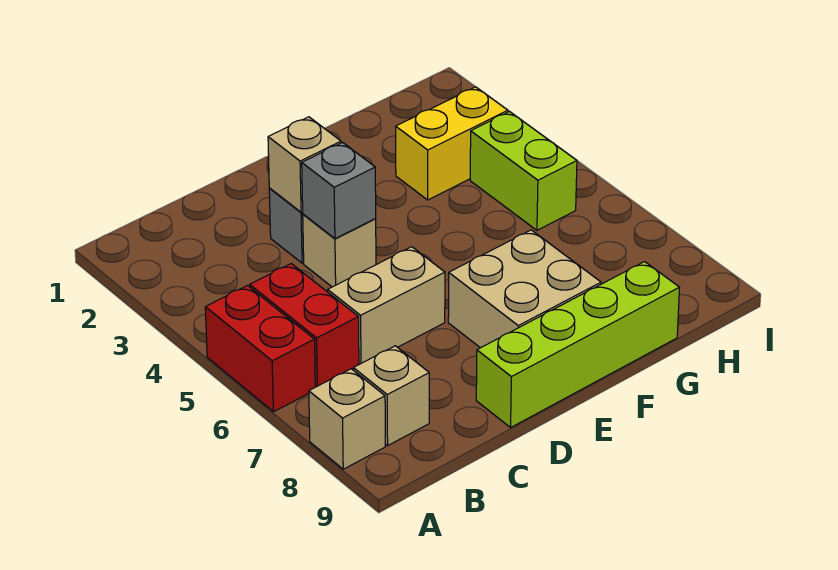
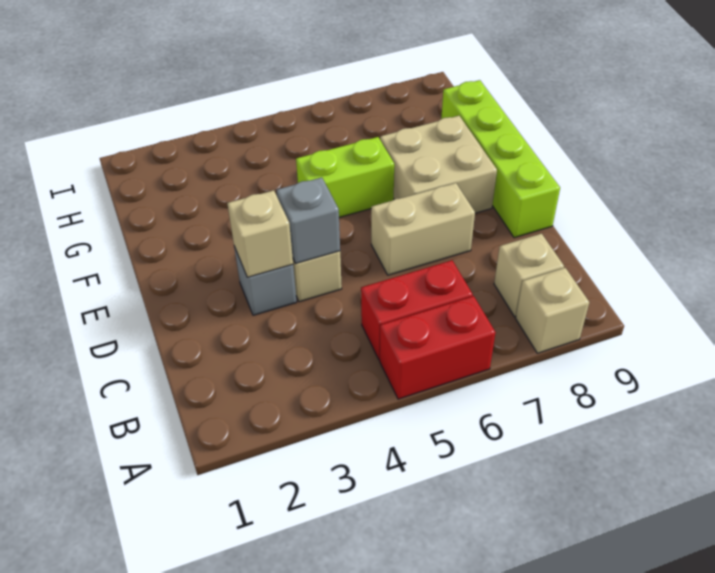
tan brick C6:D6 level 1 -> tan brick D6:D7 level 1
yellow brick G3:H3 level 1 -> none
lime brick H4:H5 level 1 -> lime brick F5:F6 level 1

